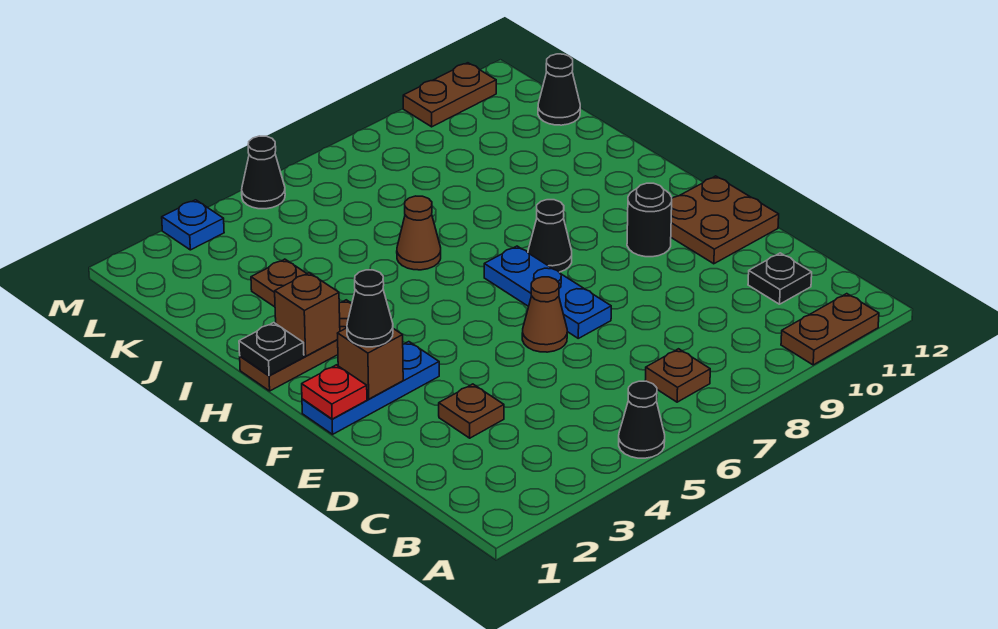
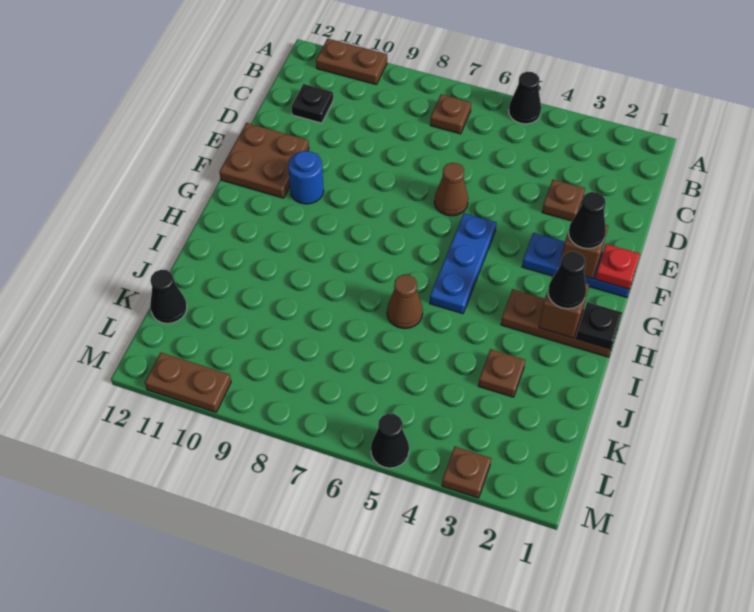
blue plate E7:G7 level 1 -> blue plate F5:H5 level 1
black round brick F10 level 1 -> blue round brick F10 level 1
black cone G8 level 1 -> black cone H2 level 3
blue plate M3 level 1 -> brown plate M3 level 1

